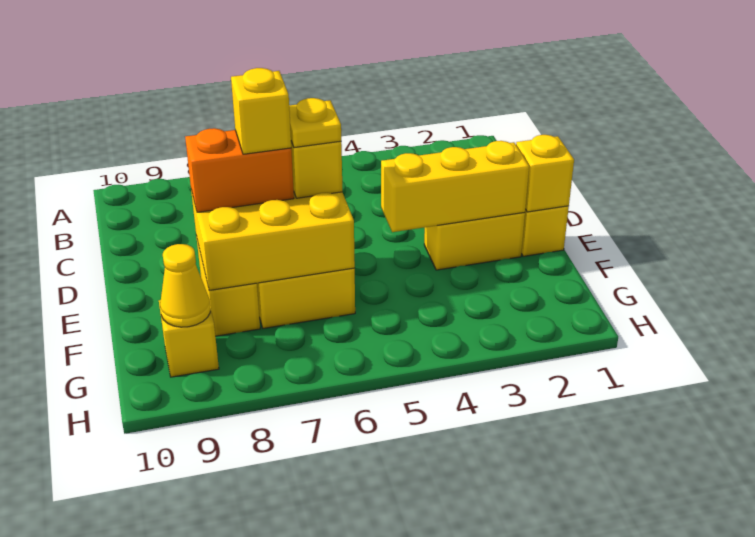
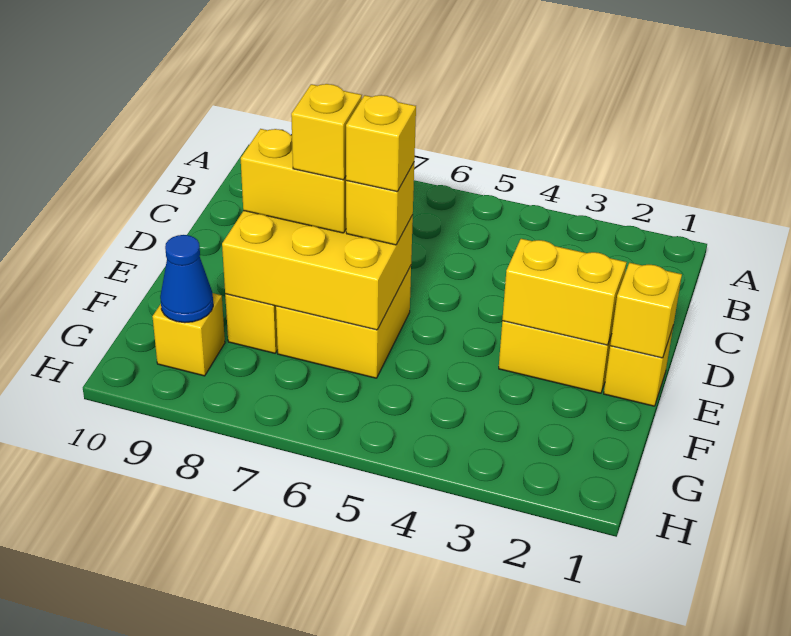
yellow brick E2:E4 level 2 -> yellow brick E2:E3 level 2
yellow plate E6 level 4 -> yellow brick E6 level 4
orange brick E7:E8 level 3 -> yellow brick E7:E8 level 3
yellow cone G9 level 2 -> blue cone G9 level 2

